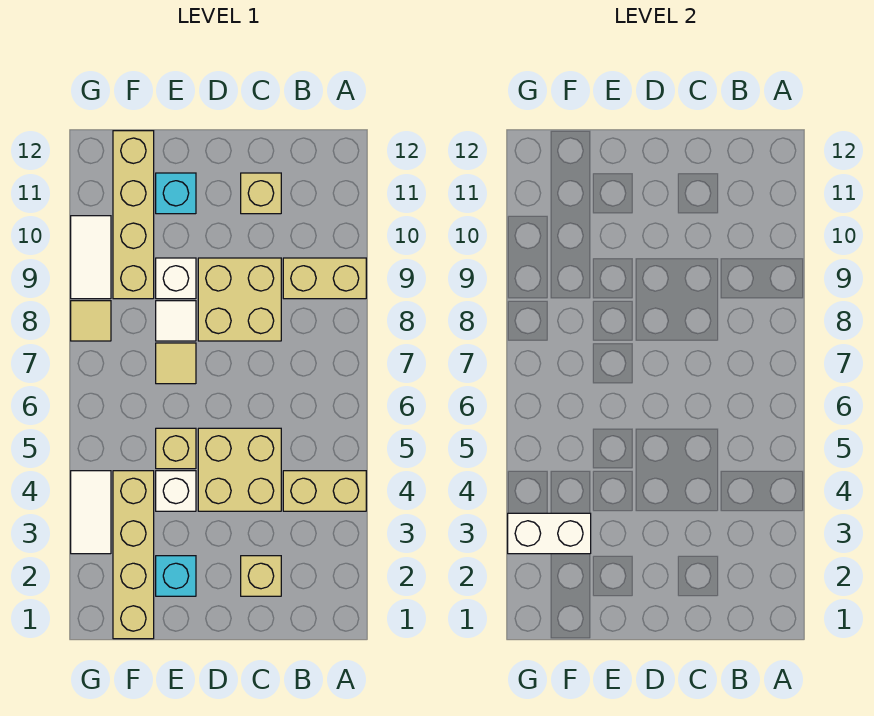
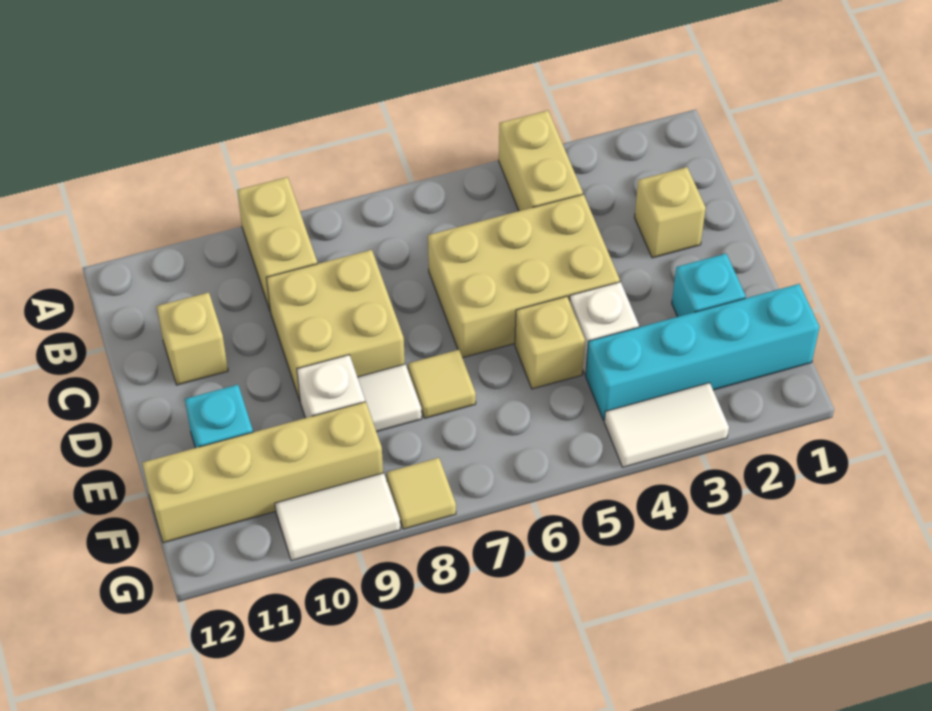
tan brick C4:D5 level 1 -> tan brick C4:D6 level 1
tan brick F1:F4 level 1 -> cyan brick F1:F4 level 1
white brick F3:G3 level 2 -> none

